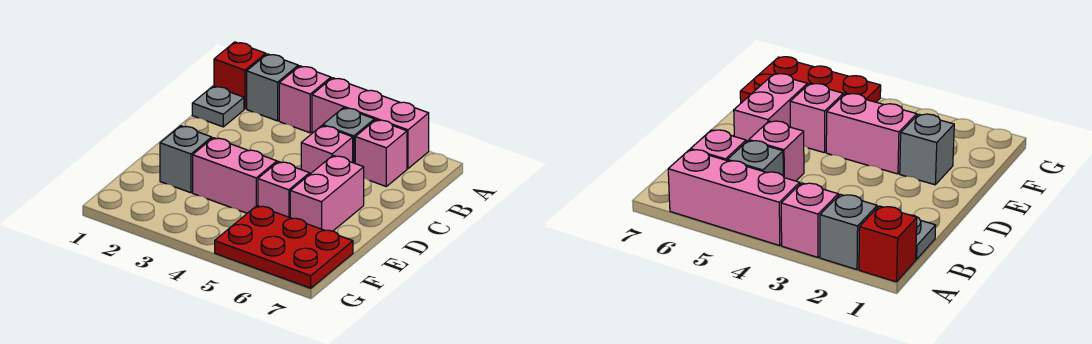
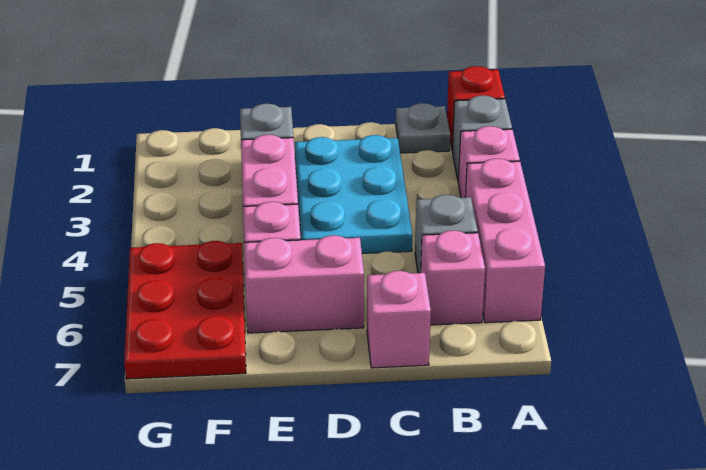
none -> cyan plate C2:D4 level 1
pink brick C5 level 1 -> pink brick C7 level 1

